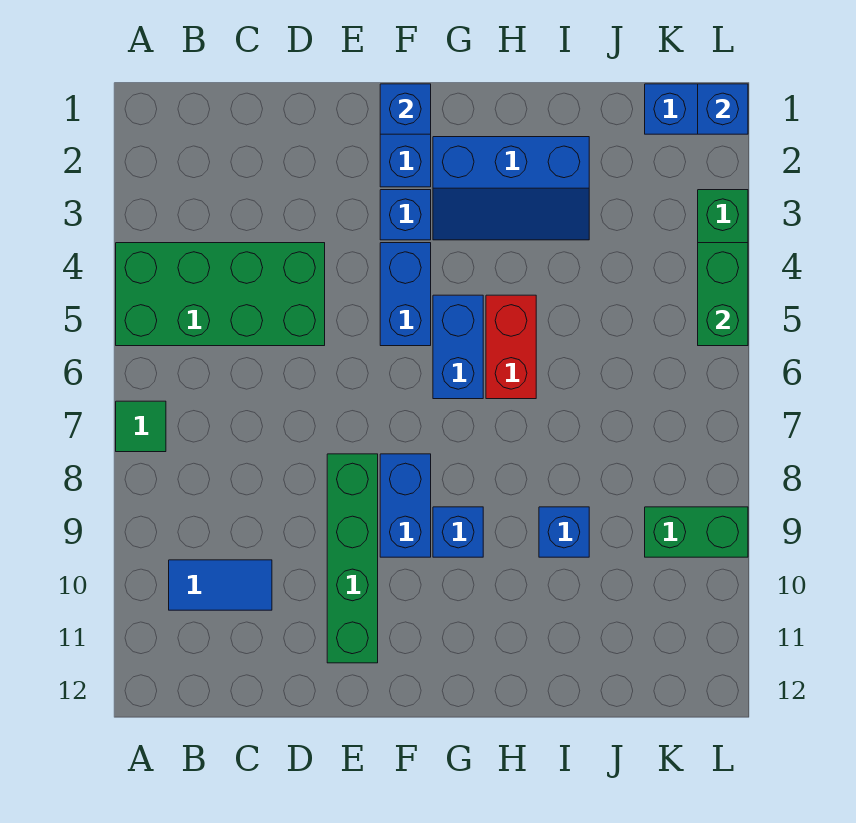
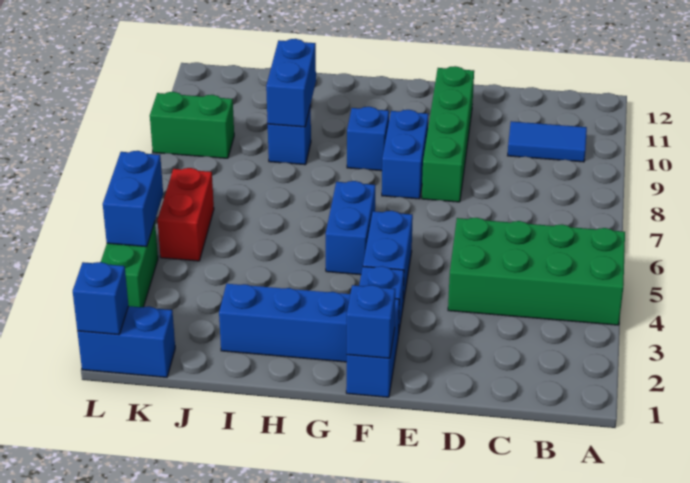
green tile A7 level 1 -> none
red brick H5:H6 level 1 -> red brick K5:K6 level 1
none -> blue brick I9:I10 level 2
green brick L4:L5 level 2 -> blue brick L4:L5 level 2

